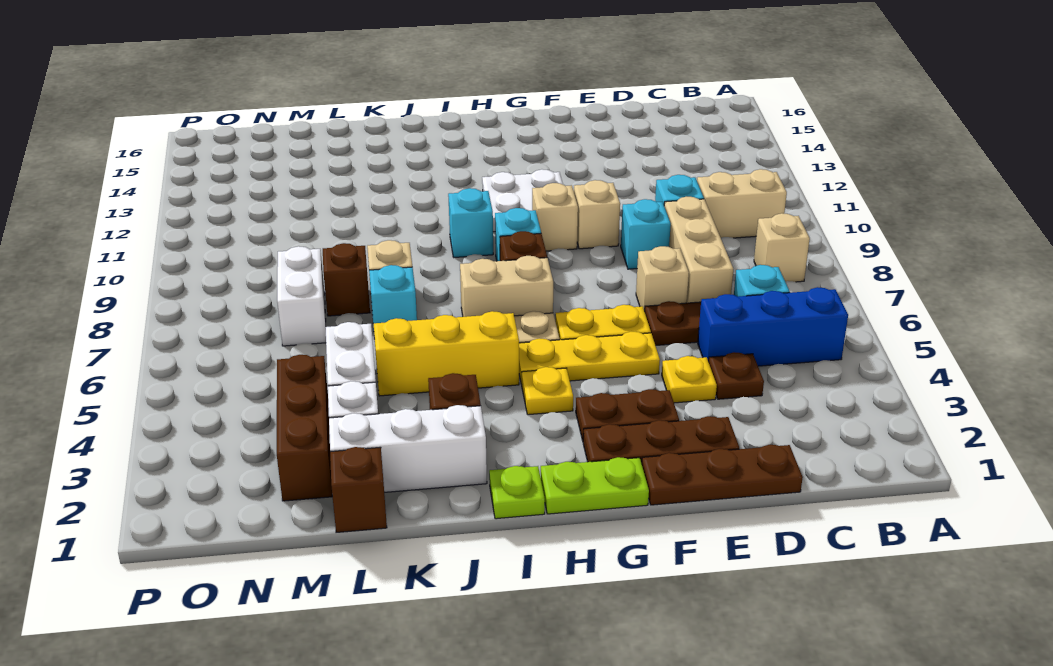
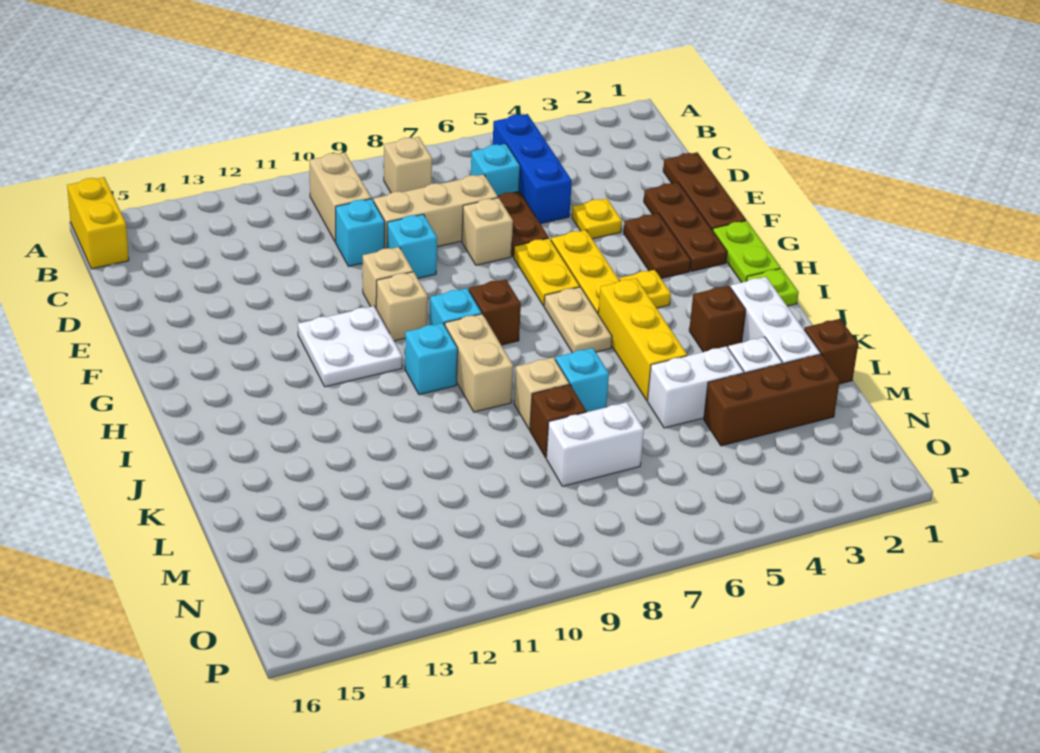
none -> yellow brick A16:B16 level 1
brown plate D4 level 1 -> none
tan brick H7:I7 level 1 -> tan brick I9:J9 level 1

